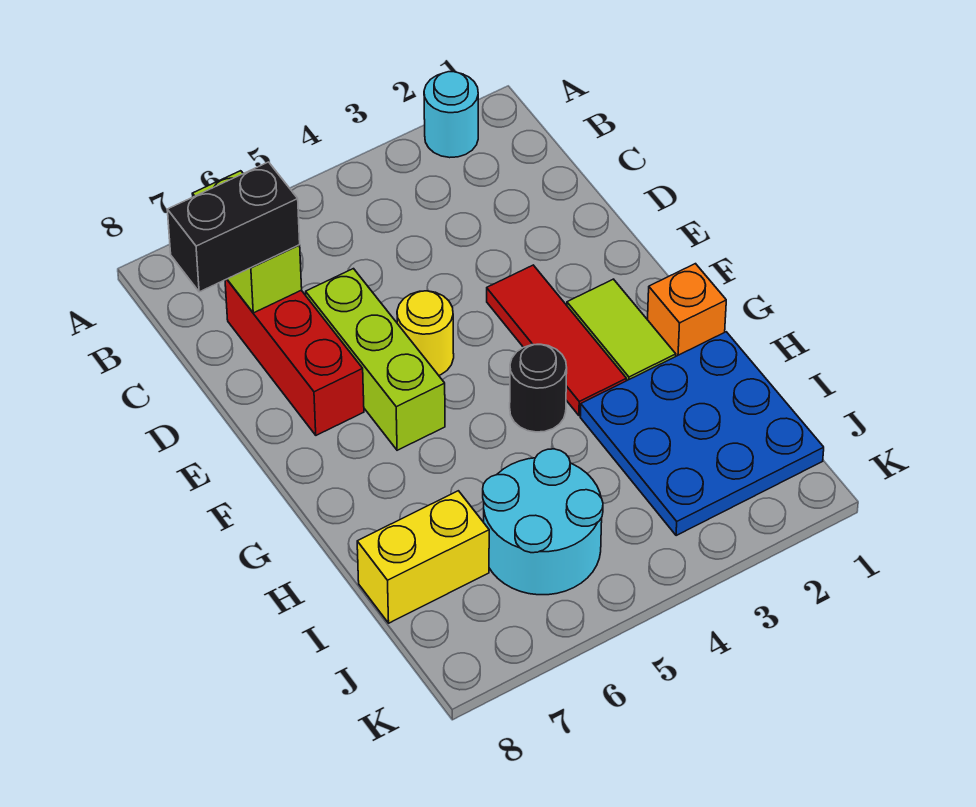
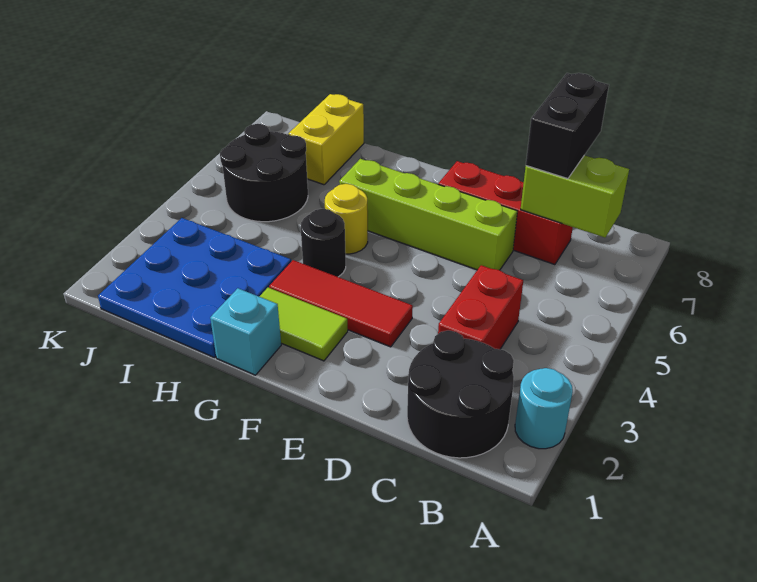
none -> black round brick B1:C2 level 1
none -> red brick C3:C4 level 1
lime brick D6:F6 level 1 -> lime brick D6:G6 level 1
yellow round brick E5 level 1 -> yellow round brick G5 level 1
orange brick G1 level 1 -> cyan brick G1 level 1
cyan round brick I5:J6 level 1 -> black round brick I5:J6 level 1

